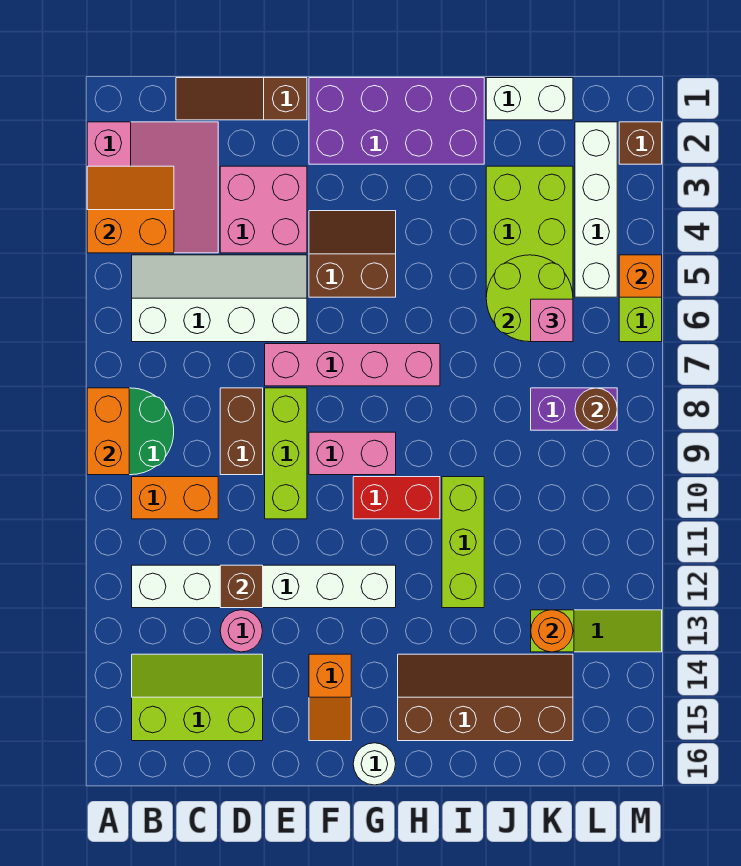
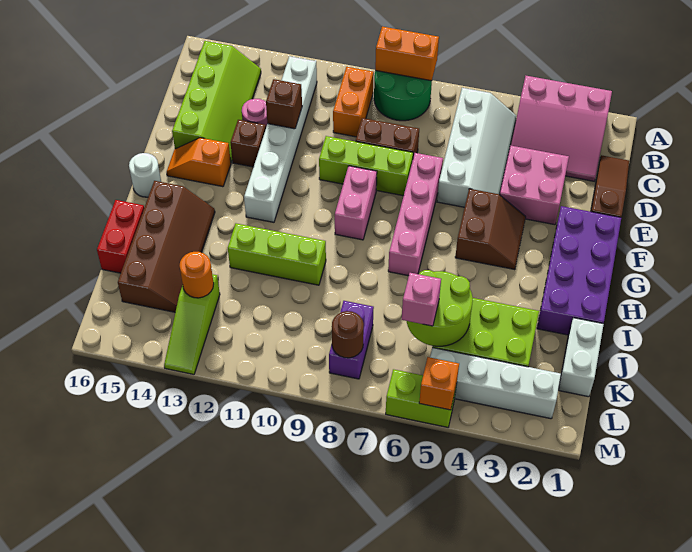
orange slope A3:B4 level 2 top 4 -> none
lime slope B14:D15 level 1 top 15 -> lime slope B14:E15 level 1 top 15
red brick G10:H10 level 1 -> red brick I16:J16 level 1
brown brick M2 level 1 -> brown brick E13 level 1

